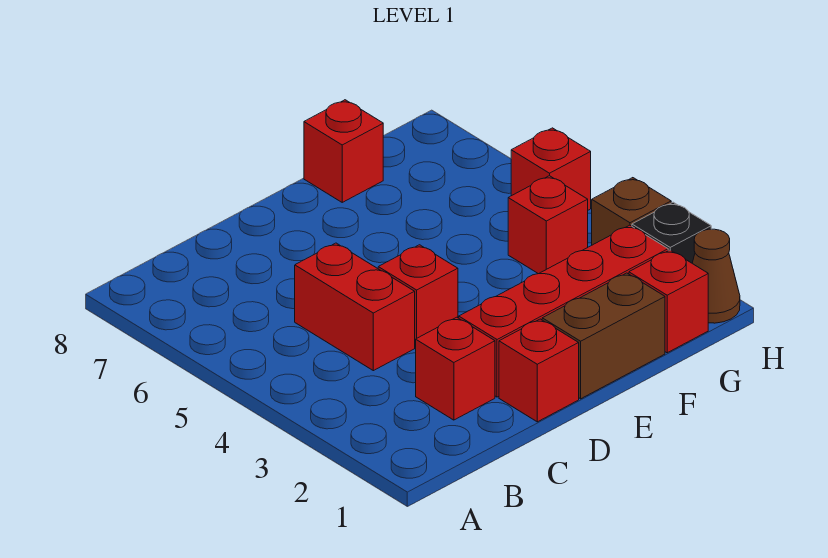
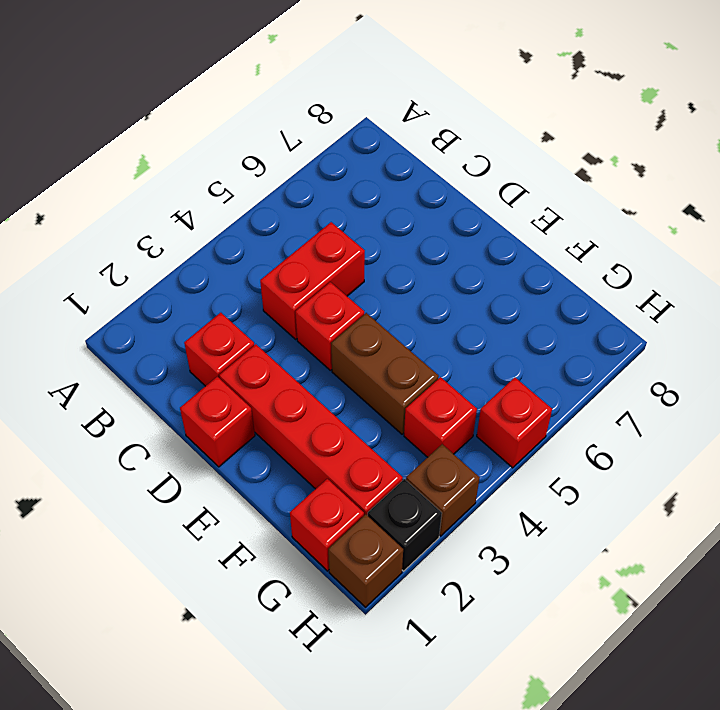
brown brick E1:F1 level 1 -> brown brick E4:F4 level 1
red brick F8 level 1 -> none
brown cone H1 level 1 -> brown brick H1 level 1

